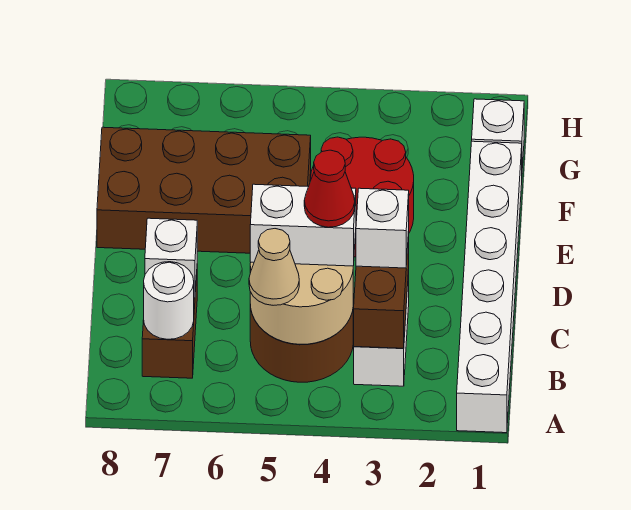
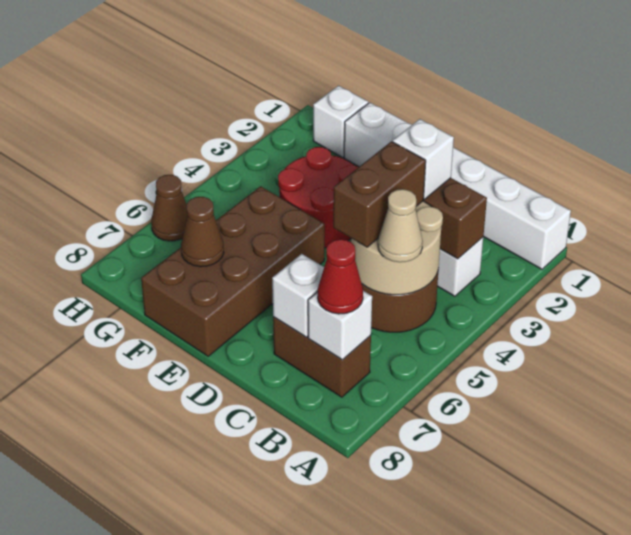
white round brick B7 level 2 -> white brick B7 level 2
white brick C4:C5 level 3 -> brown brick C4:C5 level 3
red cone C4 level 4 -> red cone B7 level 3
none -> brown cone F7 level 2
none -> brown cone H6 level 1

